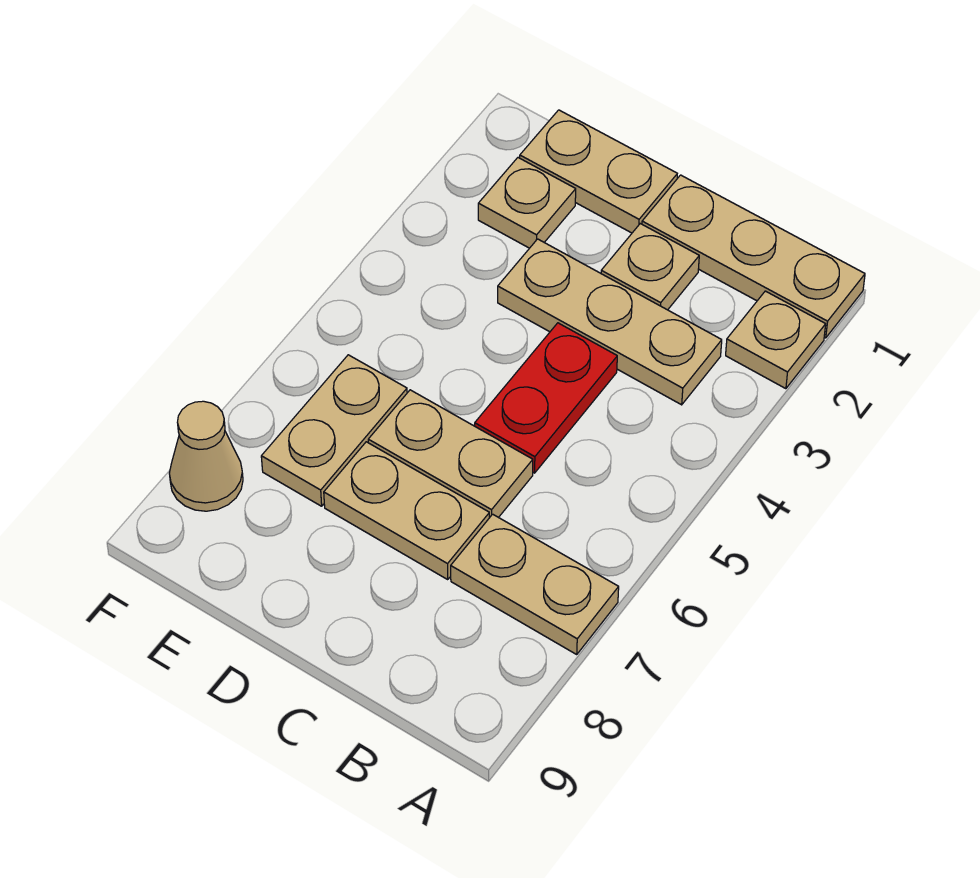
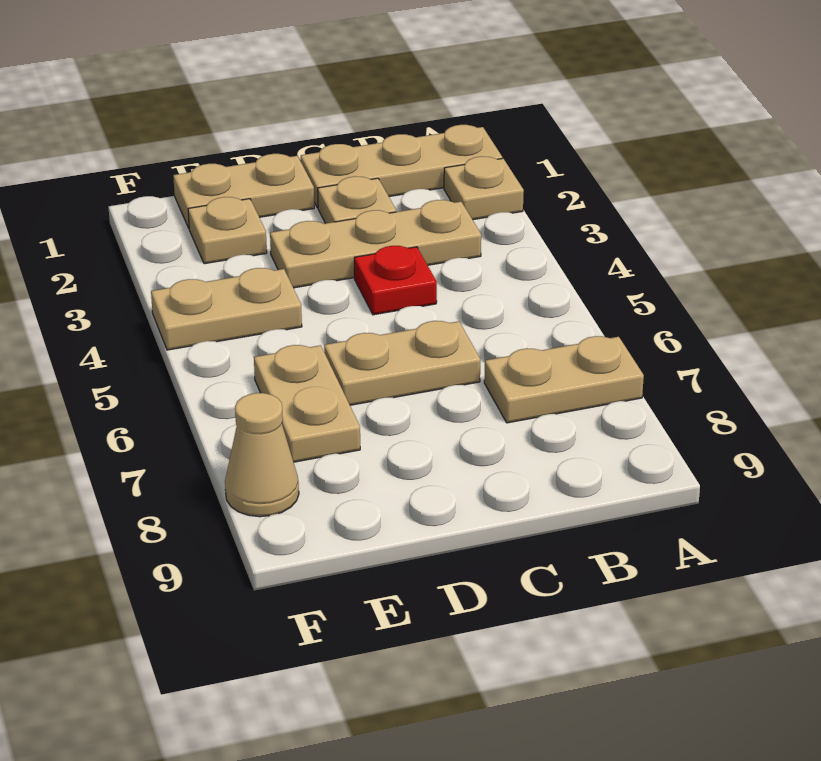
red plate C4:C5 level 1 -> red plate C4 level 1
tan plate C7:D7 level 1 -> tan plate E4:F4 level 1

